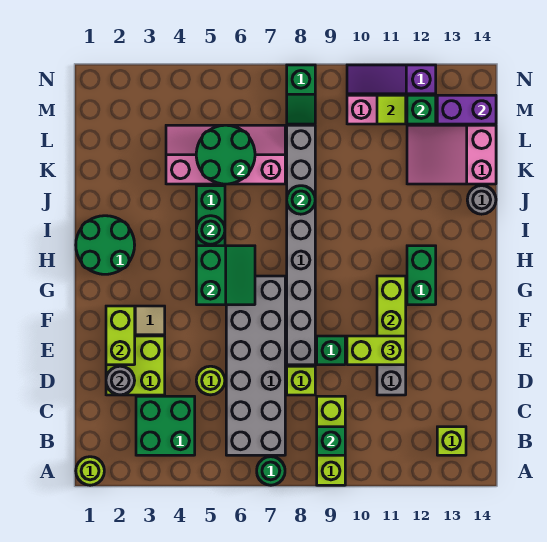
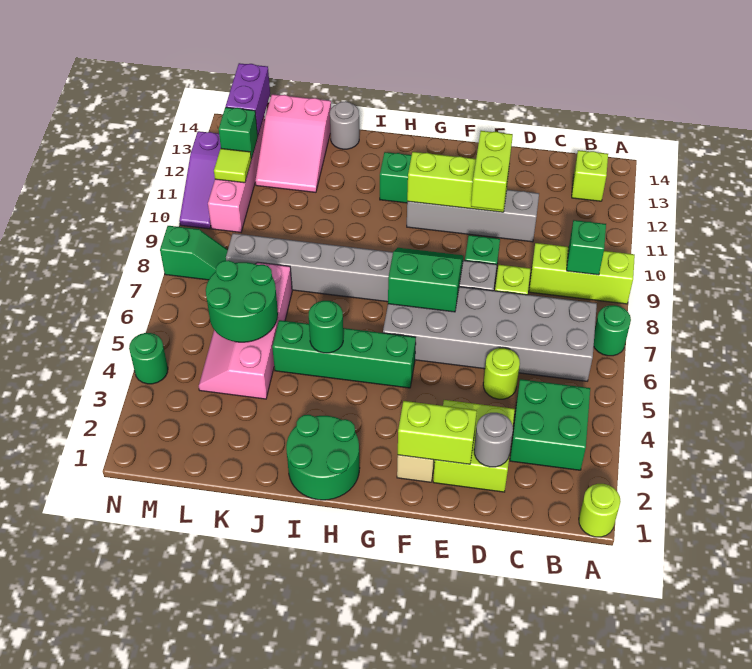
green slope G5:H6 level 2 top 5 -> green slope F7:G8 level 2 top 7
green round brick J8 level 2 -> green round brick N4 level 1

